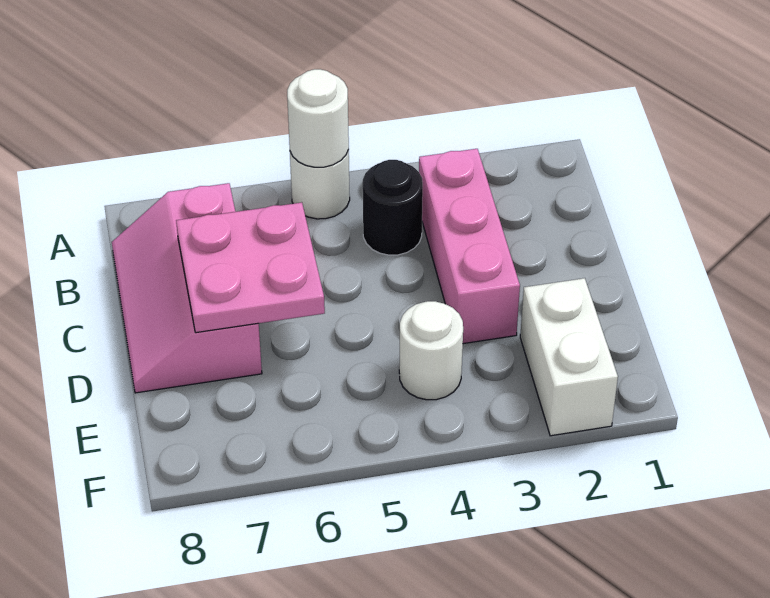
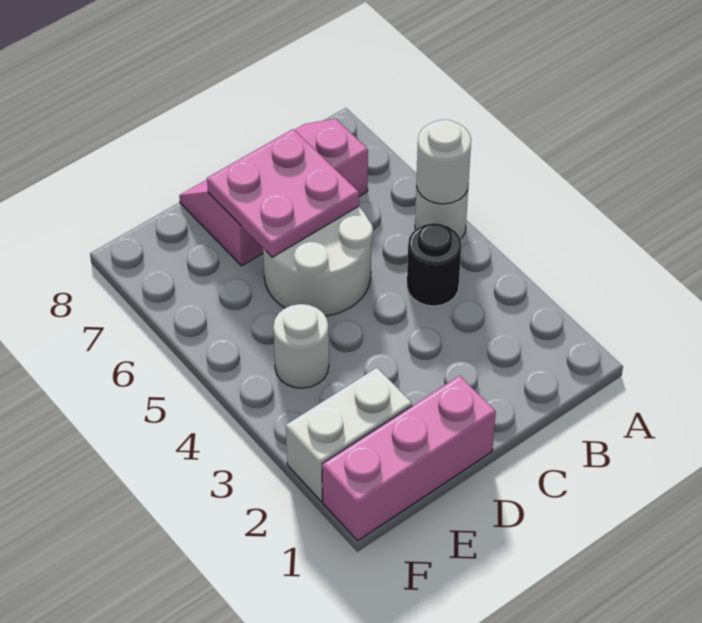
pink brick B3:D3 level 1 -> pink brick D1:F1 level 1
none -> white round brick C5:D6 level 1

